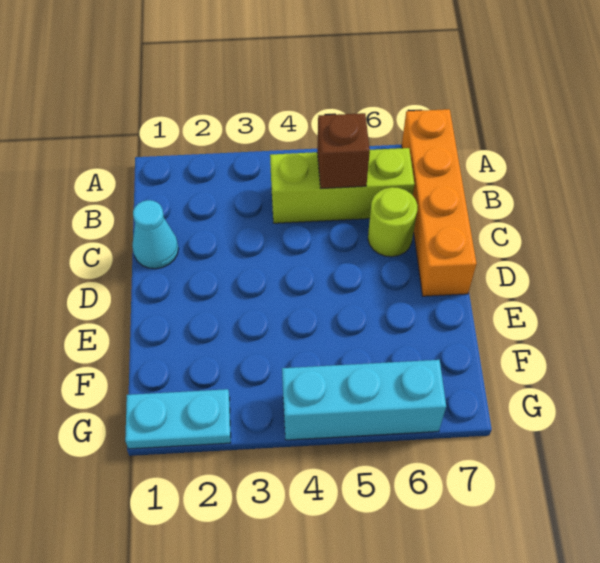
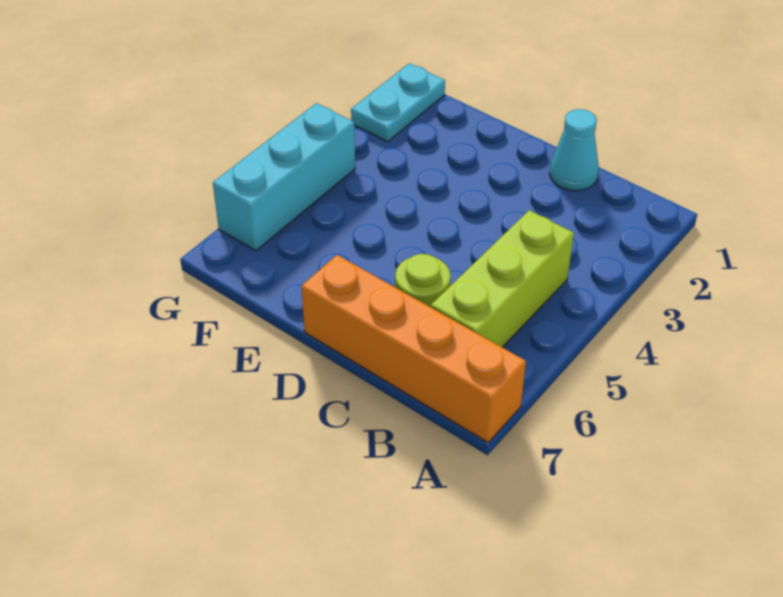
brown brick B5 level 2 -> none

